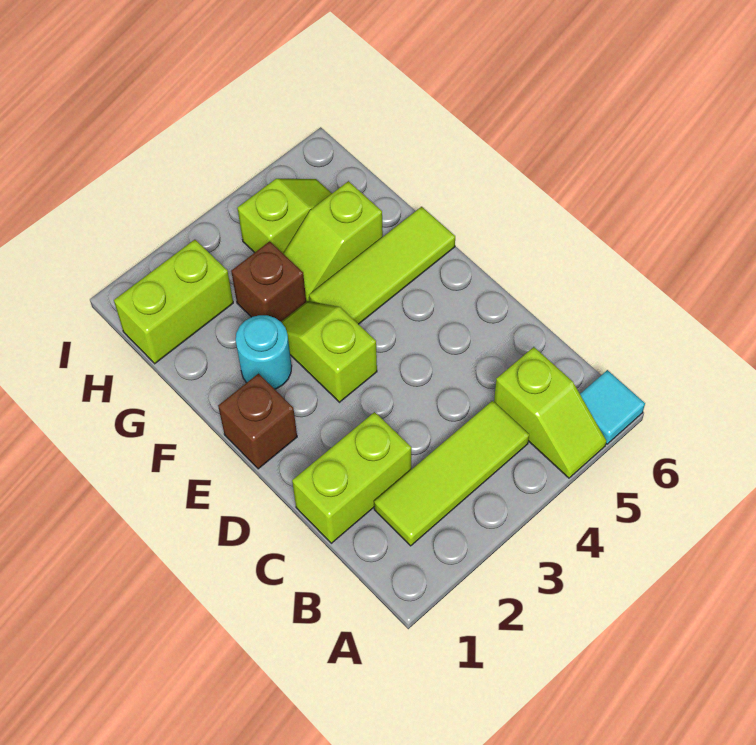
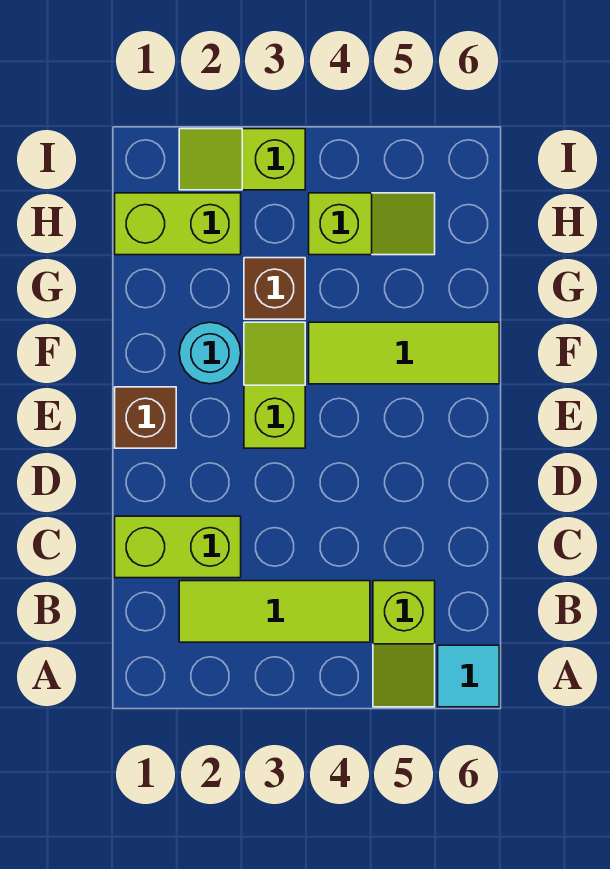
lime slope G4:G5 level 1 top 5 -> lime slope I2:I3 level 1 top 3

